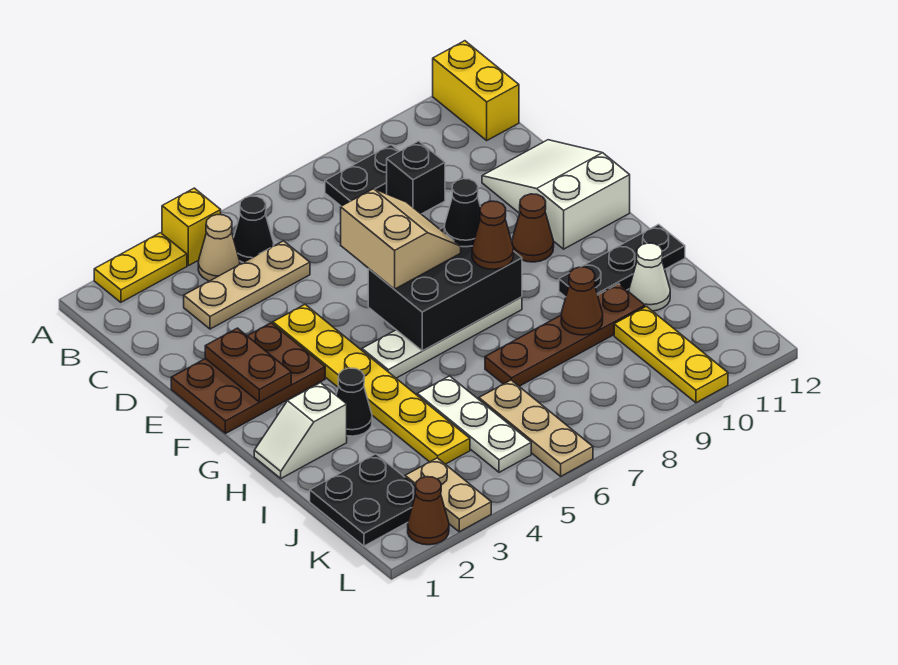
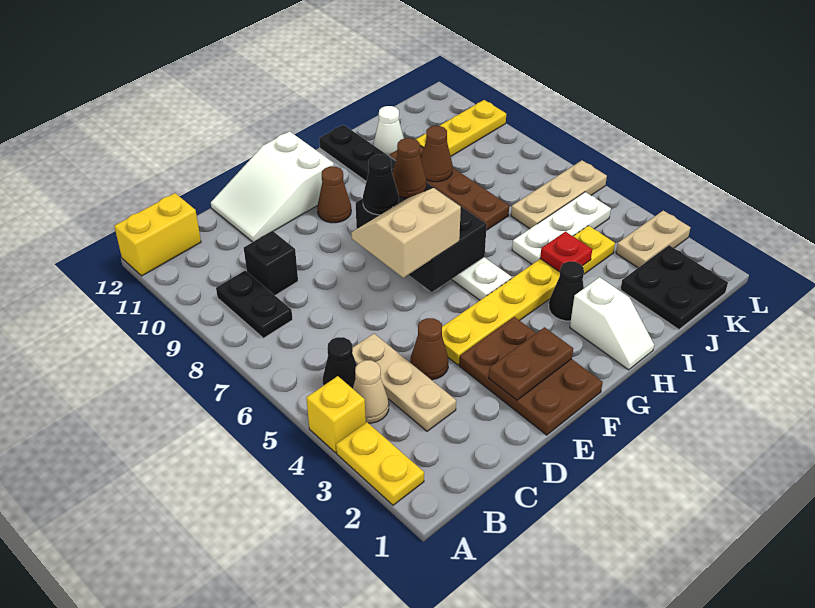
none -> red plate I4 level 2
brown cone L2 level 1 -> brown cone D4 level 1

